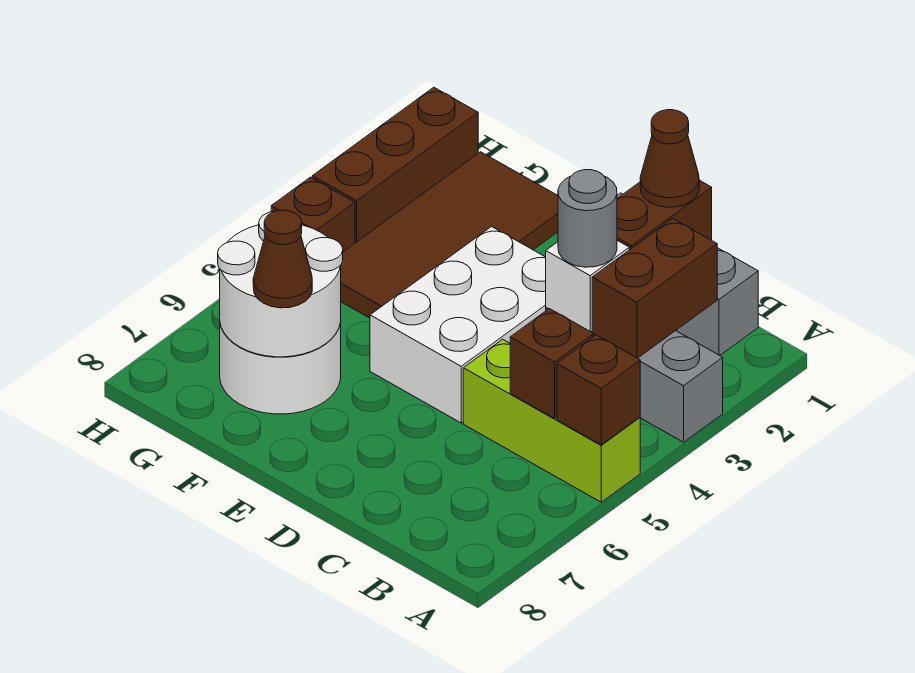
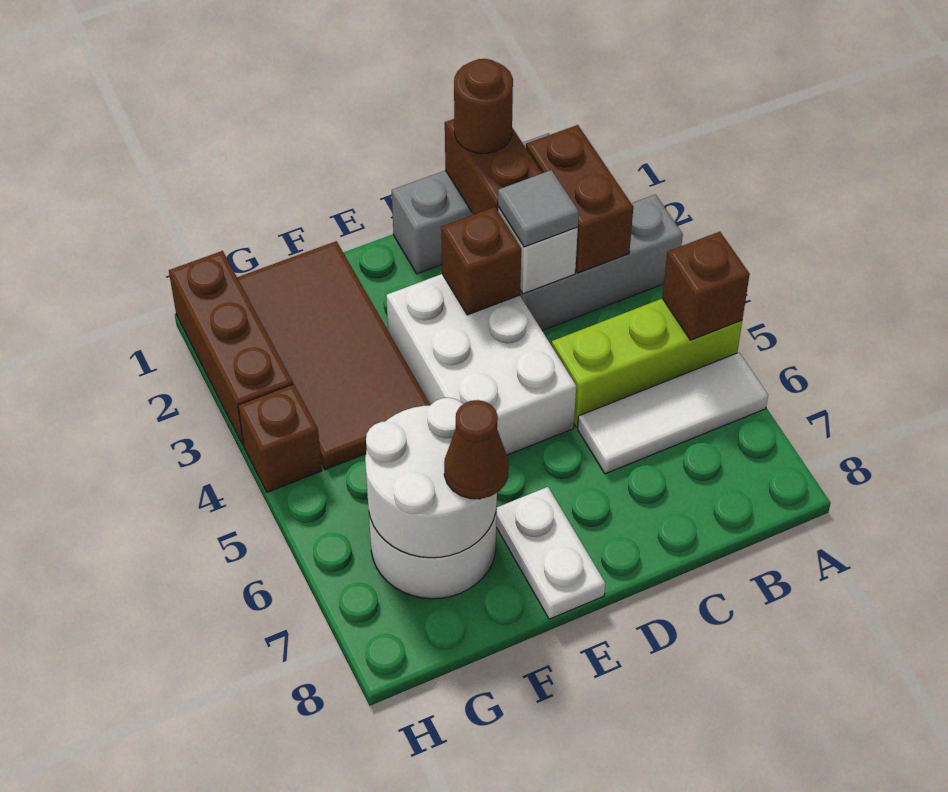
none -> white tile A6:C6 level 1
brown brick B5 level 2 -> brown brick D3 level 2
brown cone C1 level 3 -> brown round brick C1 level 3
grey round brick C3 level 3 -> grey tile C3 level 3
none -> white plate E7:E8 level 1

